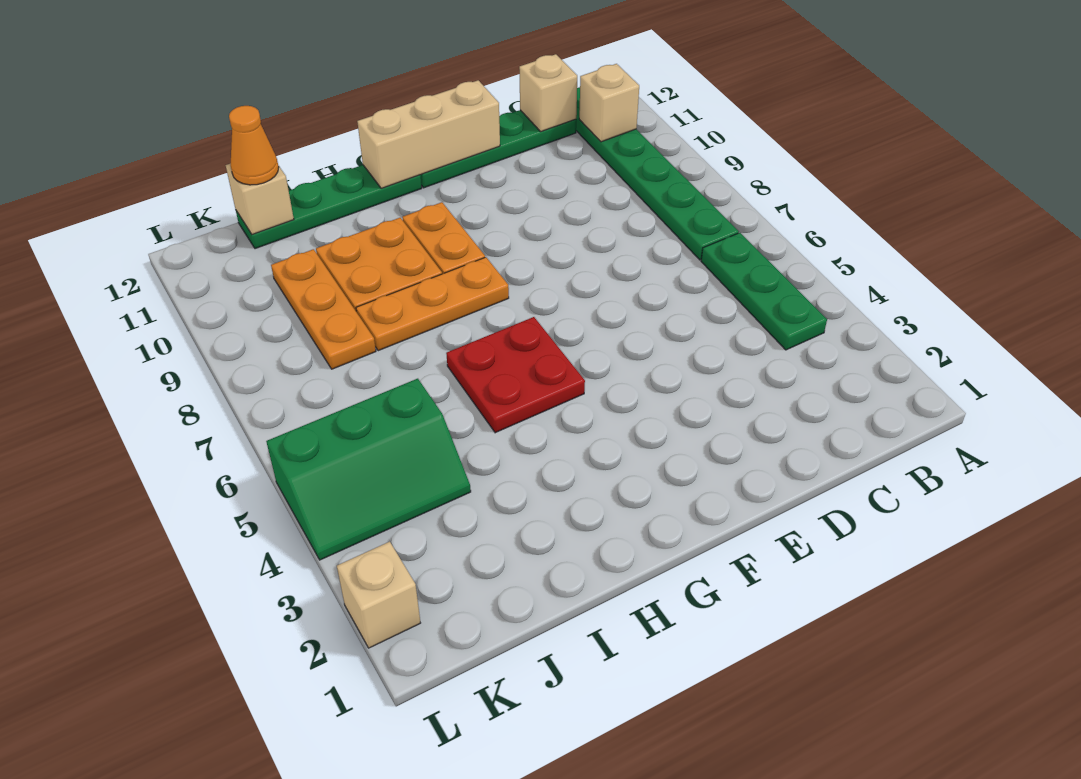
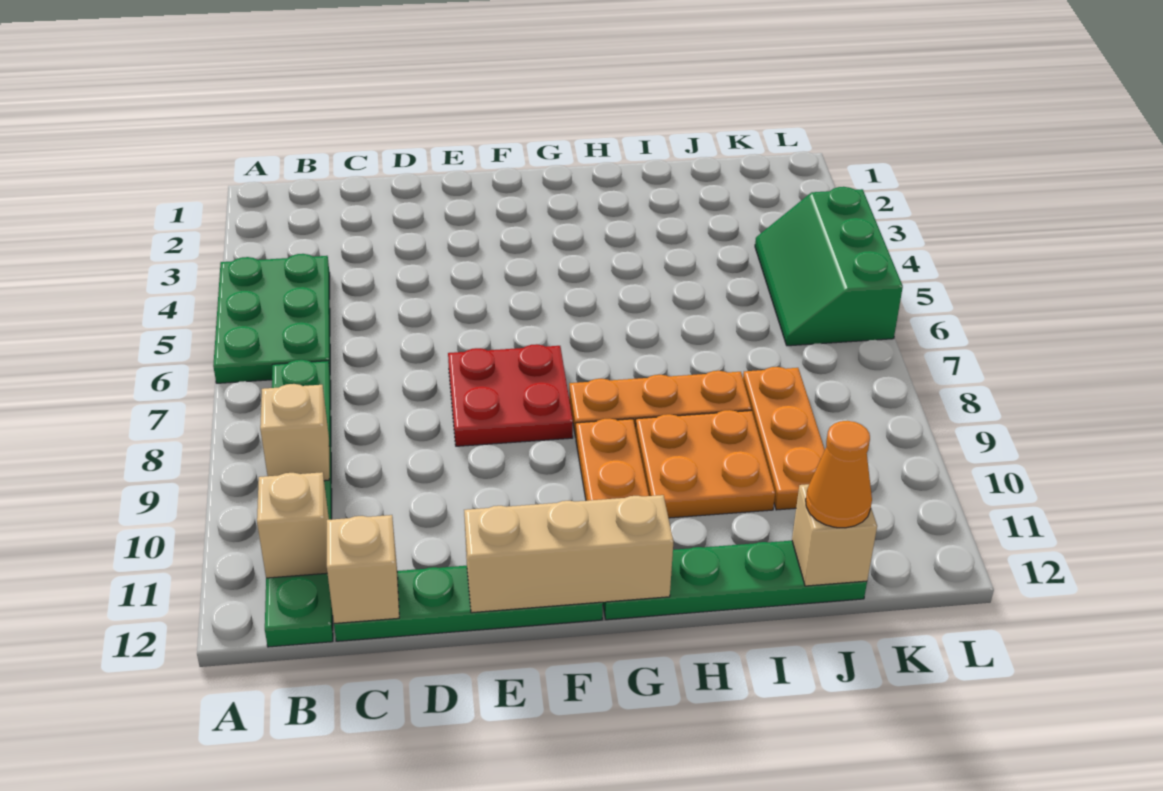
green plate B4:B6 level 1 -> green plate A4:B6 level 1
red plate G5:H6 level 1 -> red plate E7:F8 level 1
green slope J4:L5 level 1 top 5 -> green slope K4:L6 level 1 top L
tan brick L2 level 1 -> tan brick B9 level 2

